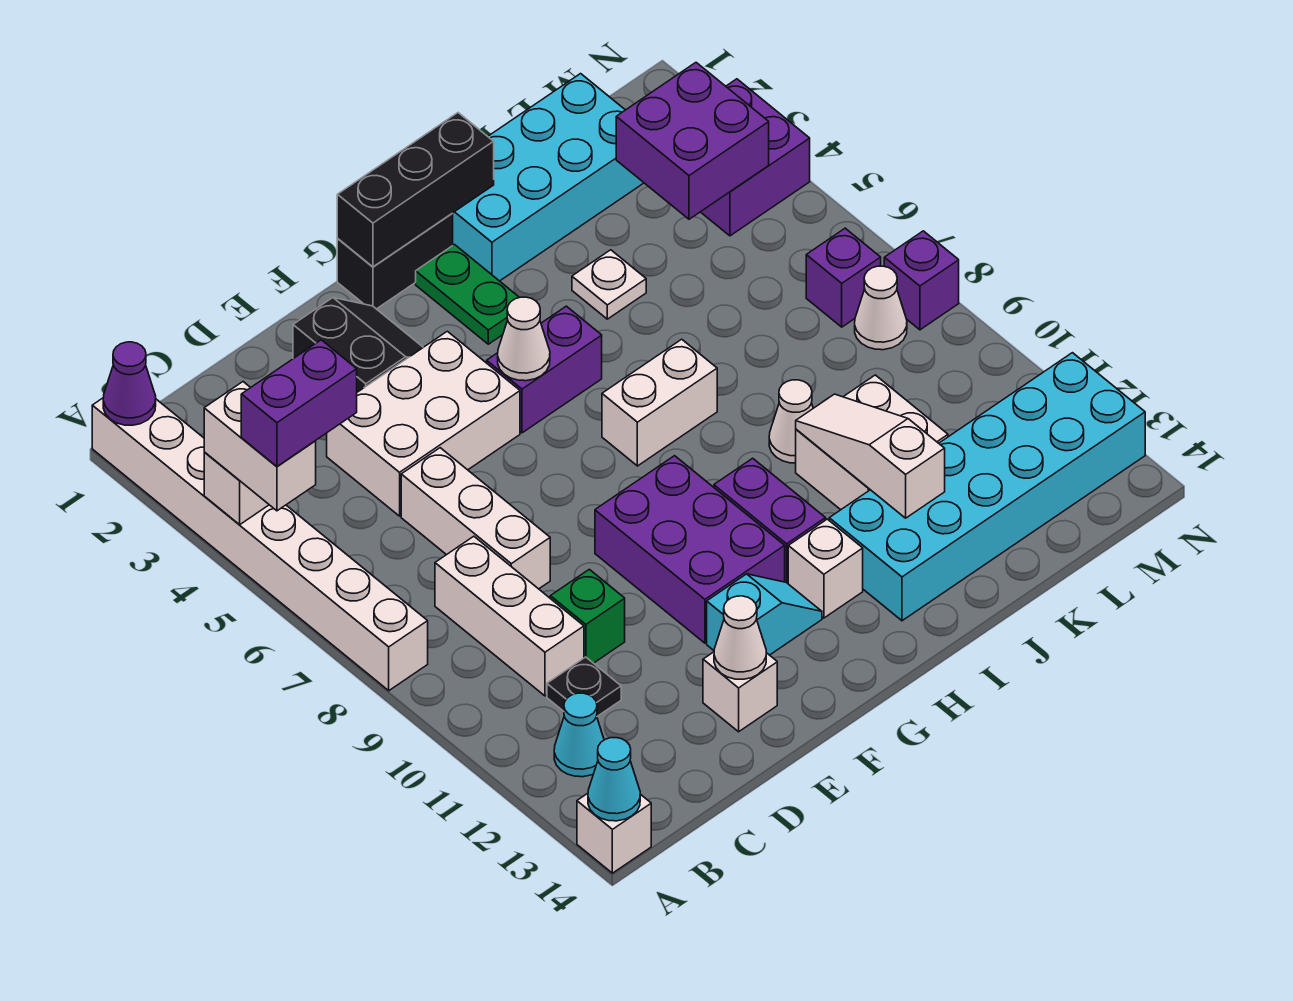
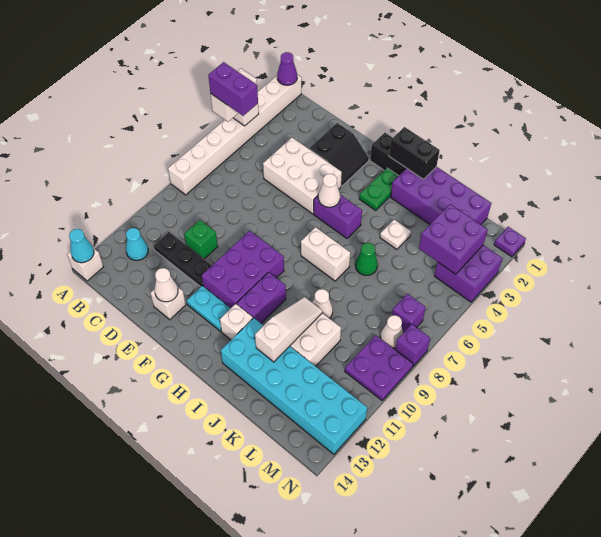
white brick C8:C10 level 1 -> none
black plate C11 level 1 -> black plate C11:E11 level 1
white brick D6:D8 level 1 -> none
cyan slope F12:G12 level 1 top F -> cyan plate F12:G12 level 1
black brick G1:I1 level 2 -> black brick H1:I1 level 2
cyan brick I1:L2 level 1 -> purple brick I1:L2 level 1
none -> green cone J6 level 1
none -> purple plate M9:N10 level 1
none -> purple plate N1 level 1

